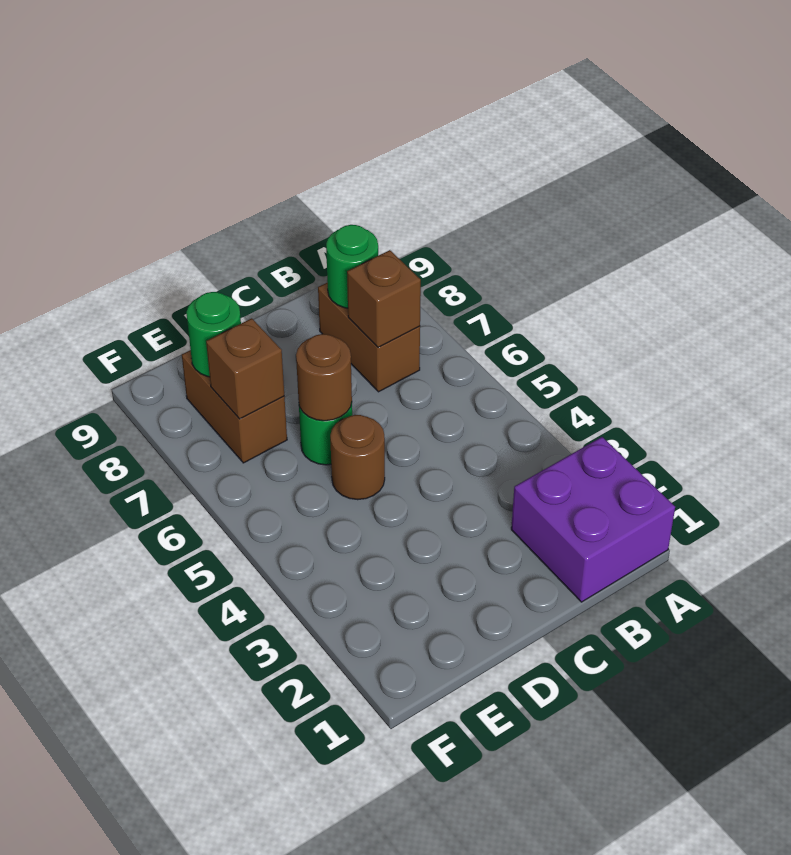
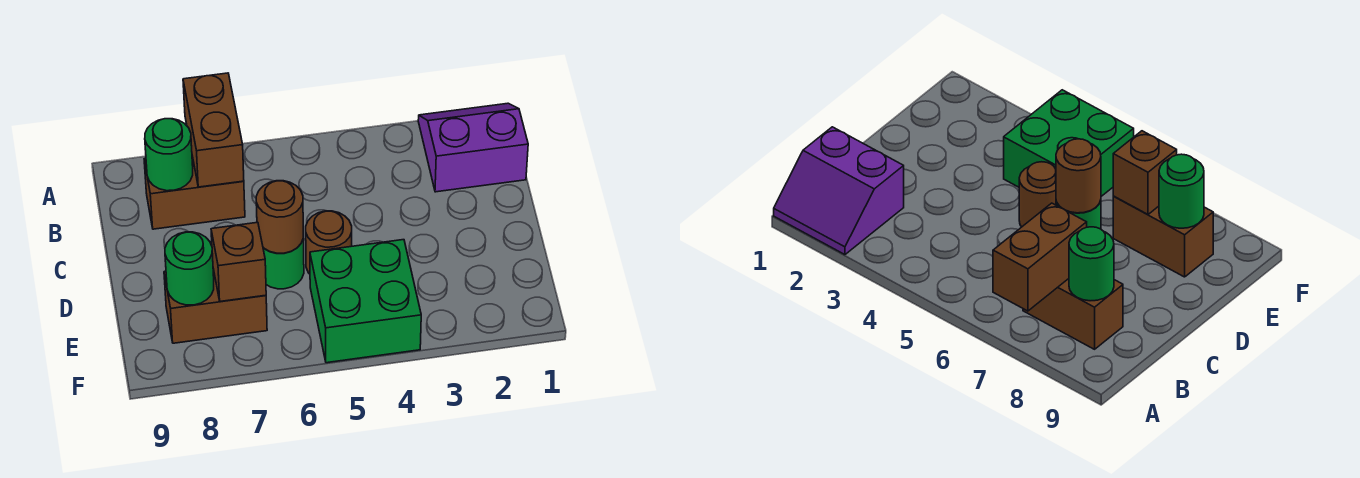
purple brick A1:B2 level 1 -> purple slope A1:B2 level 1 top B
brown brick B7 level 2 -> brown brick A7:B7 level 2
none -> green brick E4:F5 level 1

